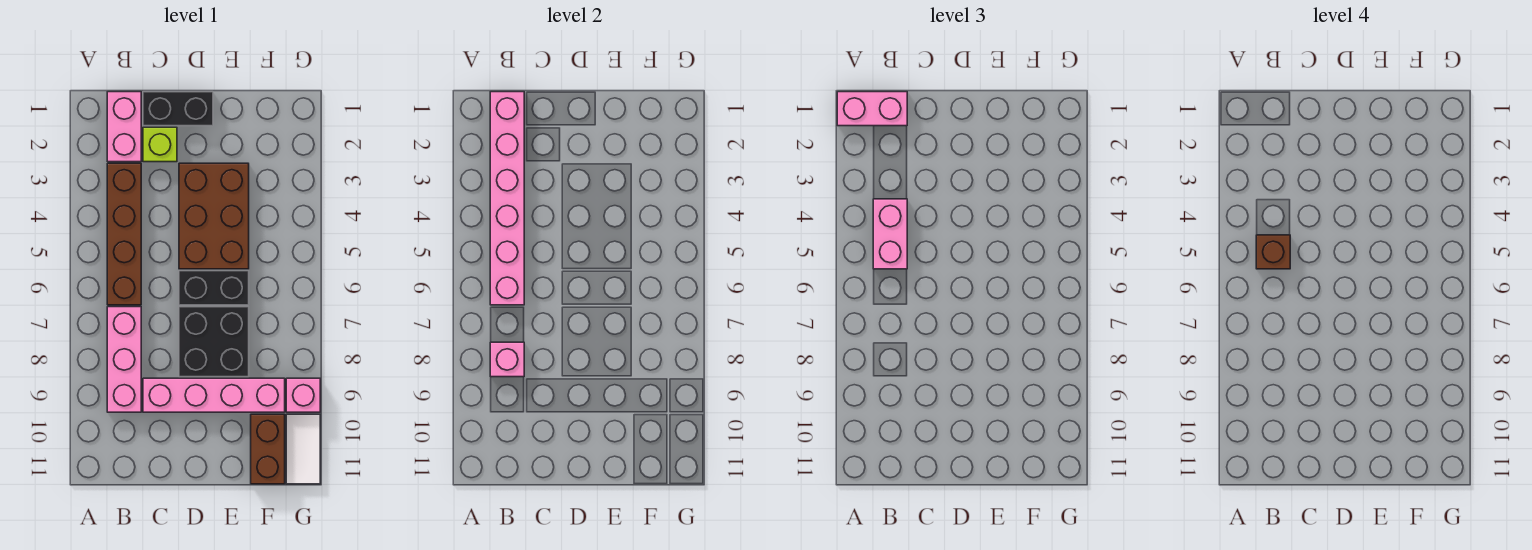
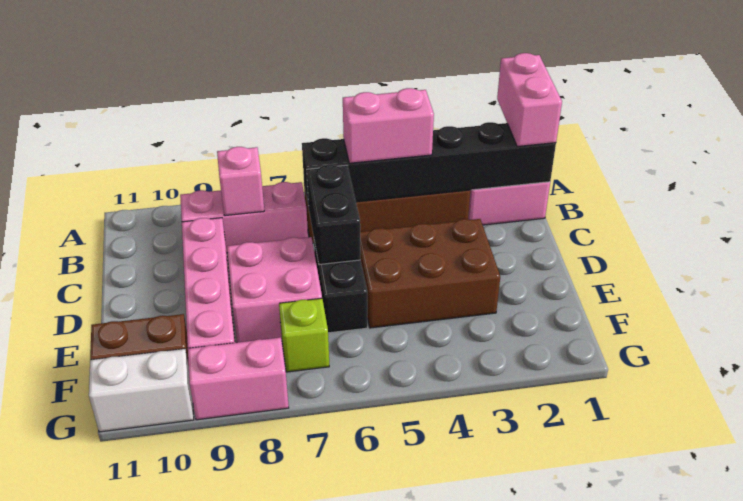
pink brick B1:B6 level 2 -> black brick B1:B6 level 2
brown brick B5 level 4 -> none
black brick C1:D1 level 1 -> black brick C6:D6 level 2
lime brick C2 level 1 -> lime brick F7 level 1
black brick D7:E8 level 1 -> pink brick D7:E8 level 1
pink brick G9 level 1 -> pink brick G8:G9 level 1
white tile G10:G11 level 1 -> white brick G10:G11 level 1

